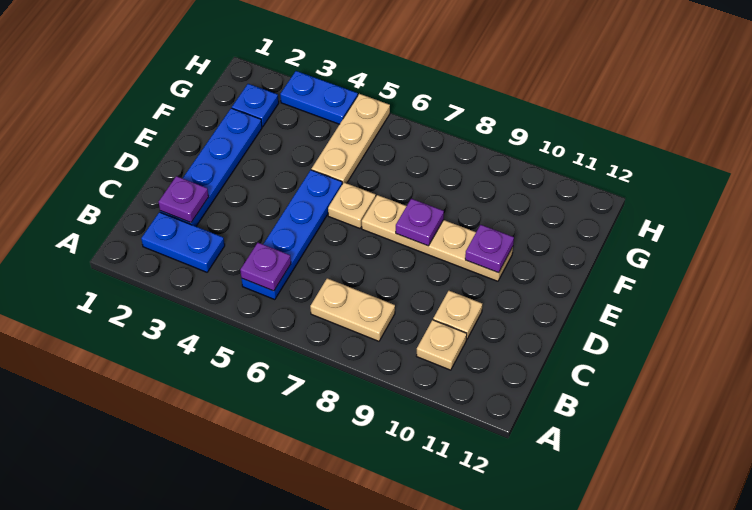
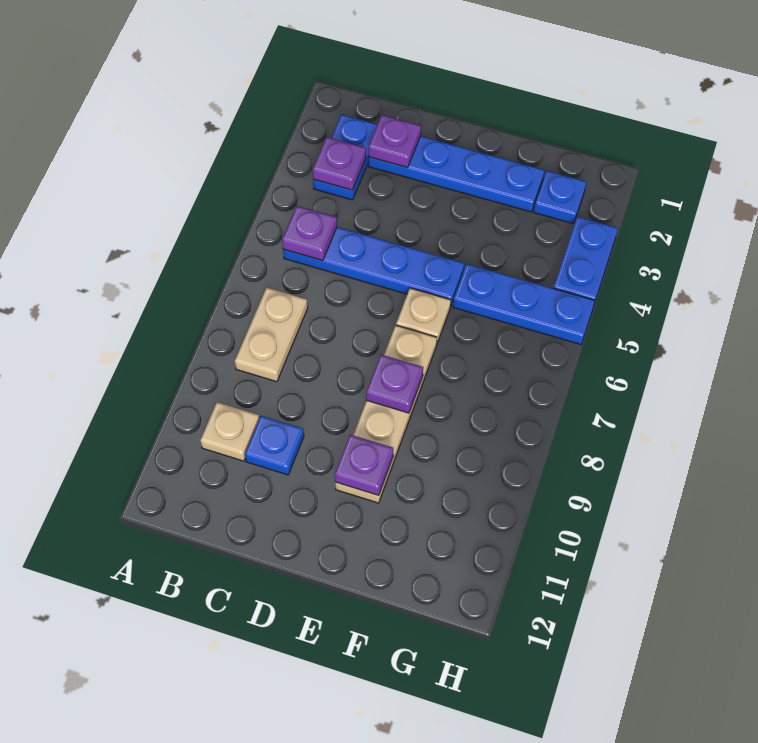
none -> purple plate B3 level 2
tan plate C10 level 1 -> blue plate C10 level 1
tan plate F5:H5 level 1 -> blue plate F5:H5 level 1

